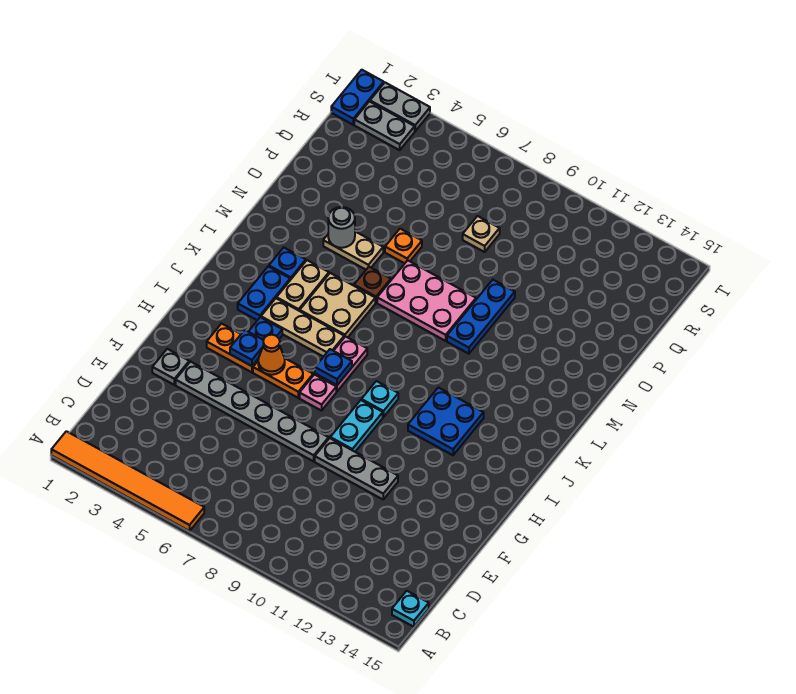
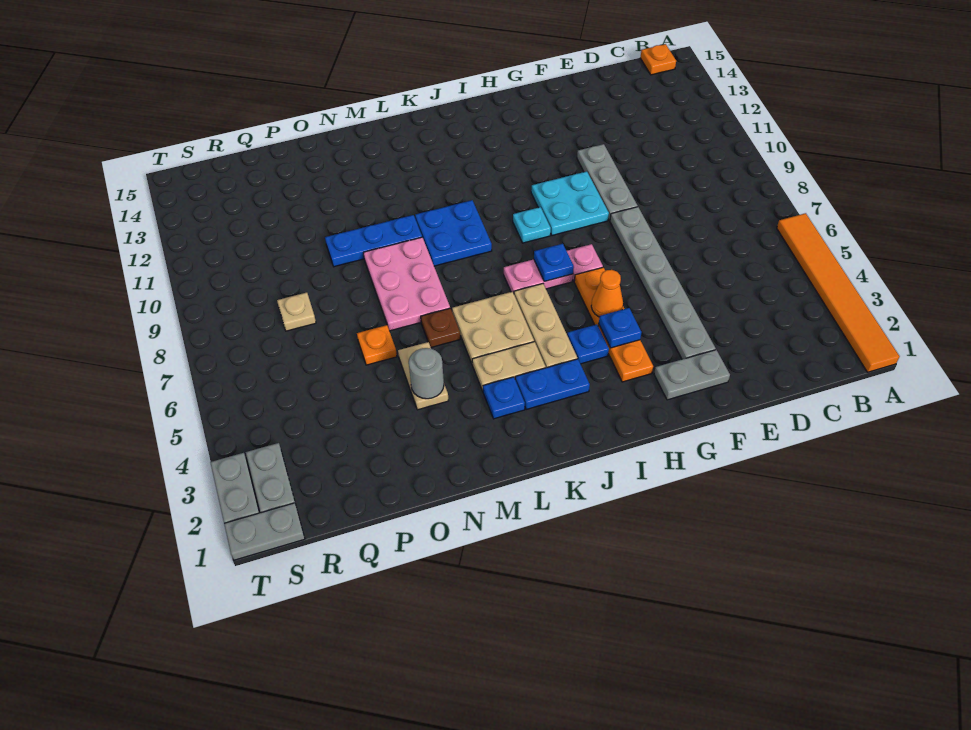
cyan plate B15 level 1 -> orange plate B15 level 1
grey plate F2 level 1 -> grey plate F2:G2 level 1
cyan plate G9:H9 level 1 -> cyan plate G9:H10 level 1
blue plate I11:J12 level 1 -> blue plate K9:L10 level 1
blue plate S1:T1 level 1 -> grey plate S1:T1 level 1

